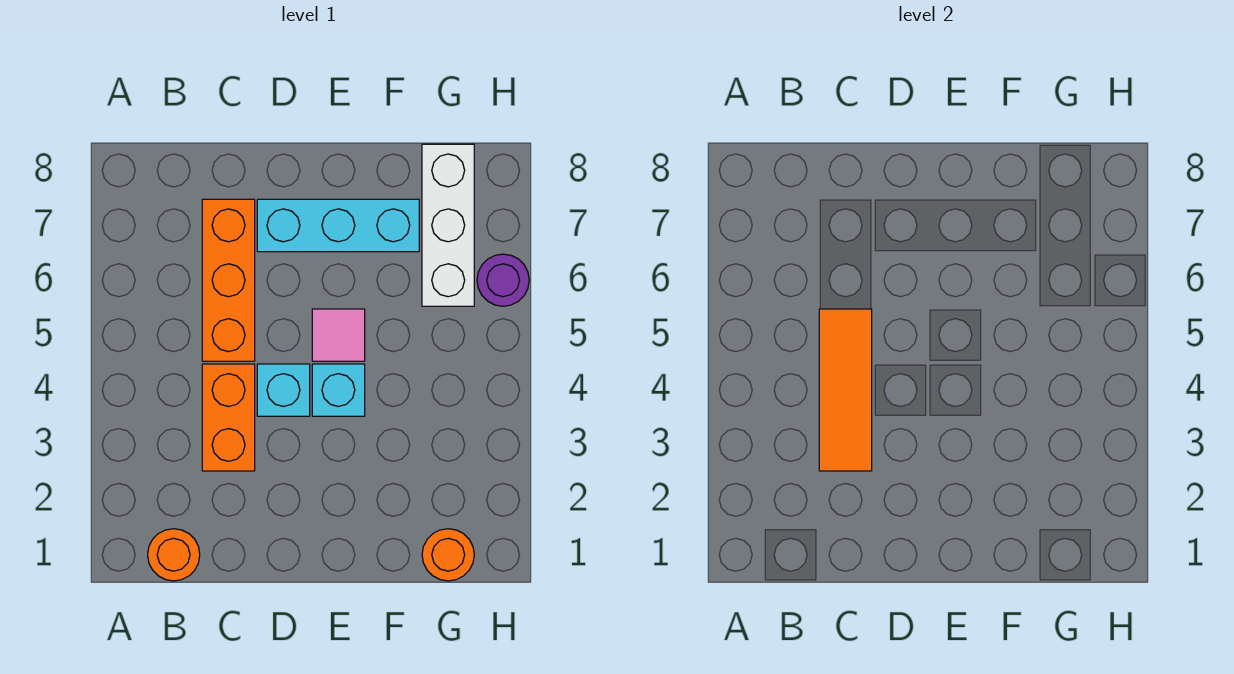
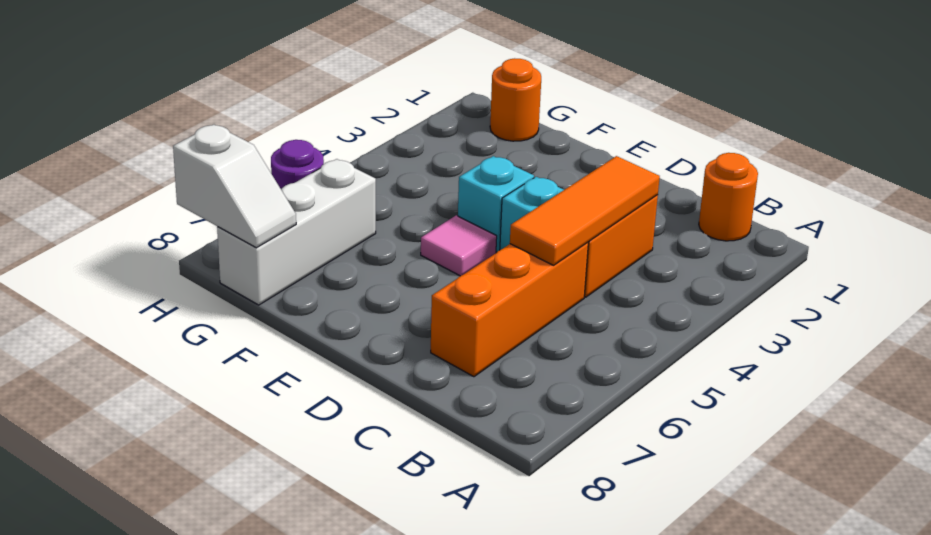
cyan brick D7:F7 level 1 -> none
none -> white slope G8:H8 level 2 top H

